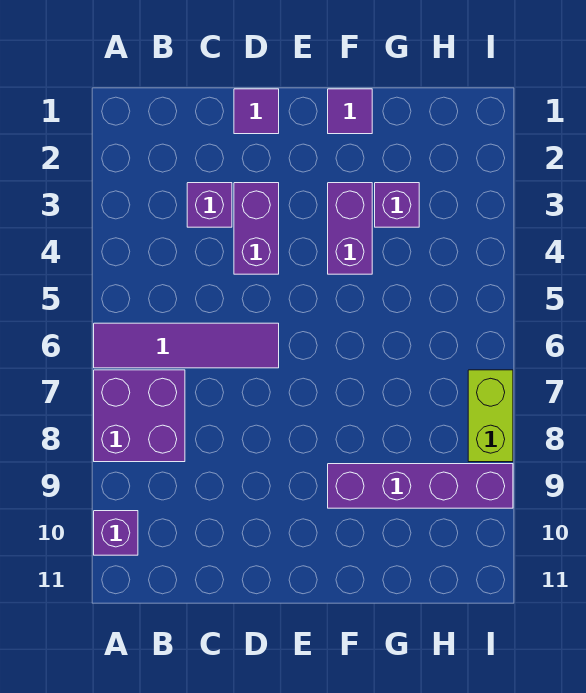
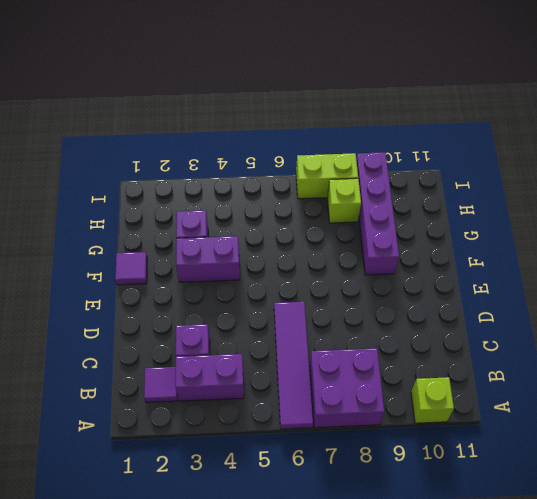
purple brick A10 level 1 -> lime brick A10 level 1
purple tile D1 level 1 -> purple tile B2 level 1
purple brick D3:D4 level 1 -> purple brick B3:B4 level 1
none -> lime brick H8 level 1

